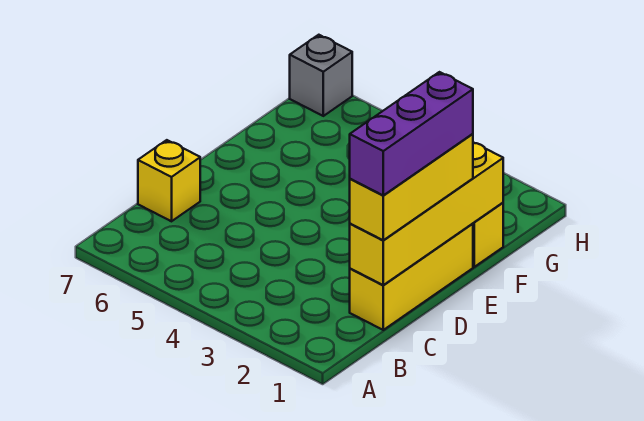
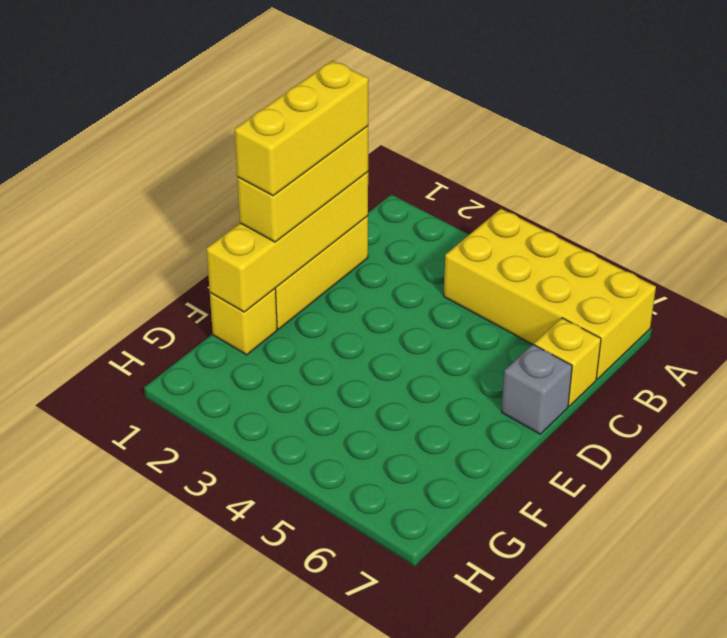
none -> yellow brick A4:B7 level 1
purple brick C1:E1 level 4 -> yellow brick C1:E1 level 4
grey brick H7 level 1 -> grey brick D7 level 1

